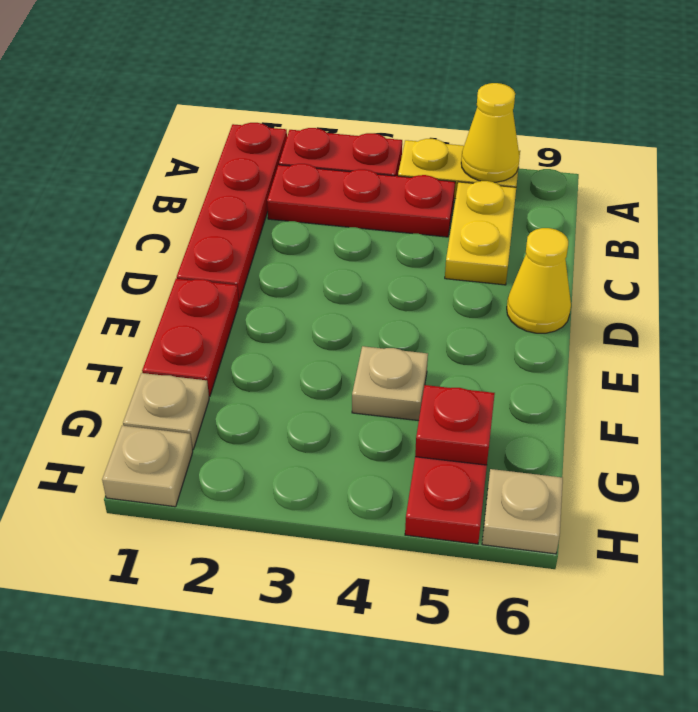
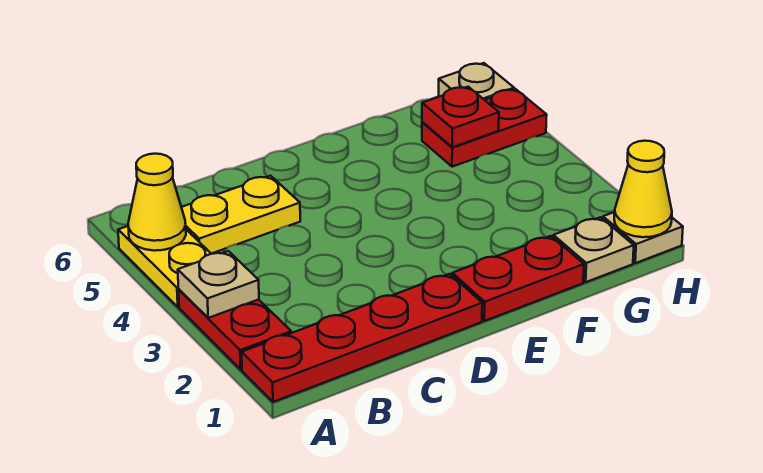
red plate B2:B4 level 1 -> none
yellow cone D6 level 1 -> yellow cone H1 level 2
tan plate F4 level 1 -> tan plate A3 level 2

